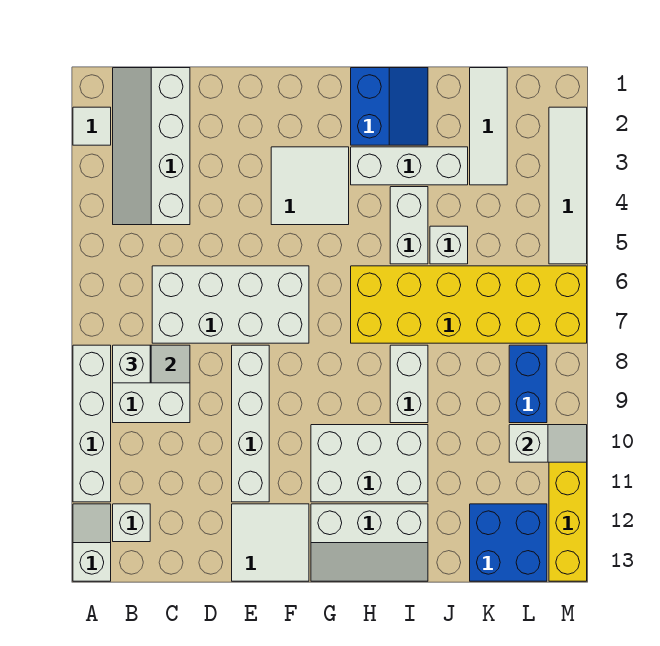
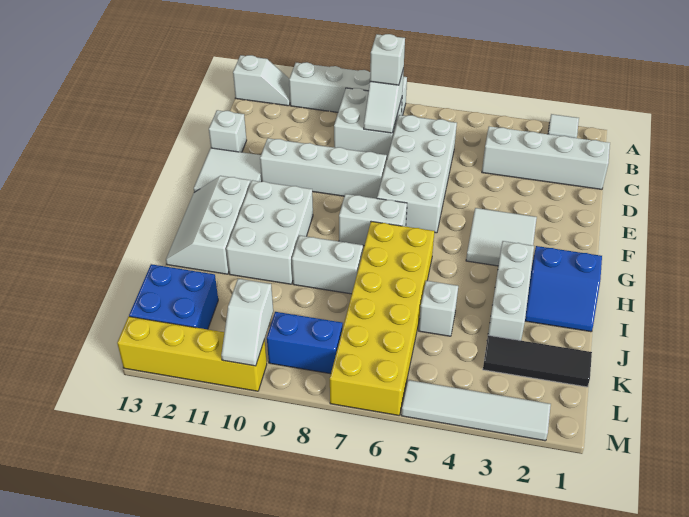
white brick B12 level 1 -> white brick D13 level 1
white brick I4:I5 level 1 -> white brick G7:G8 level 1
white tile K1:K3 level 1 -> black tile K1:K3 level 1

